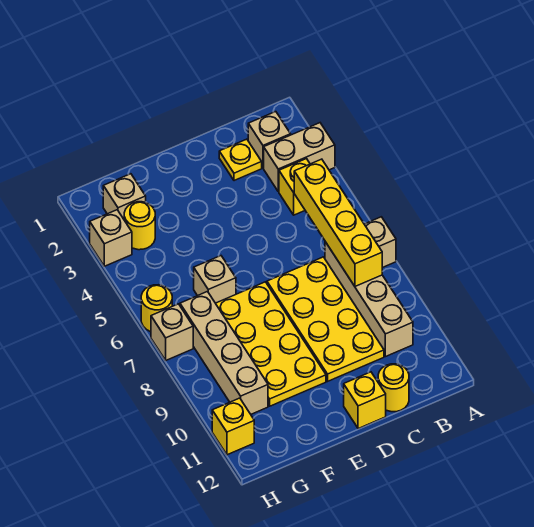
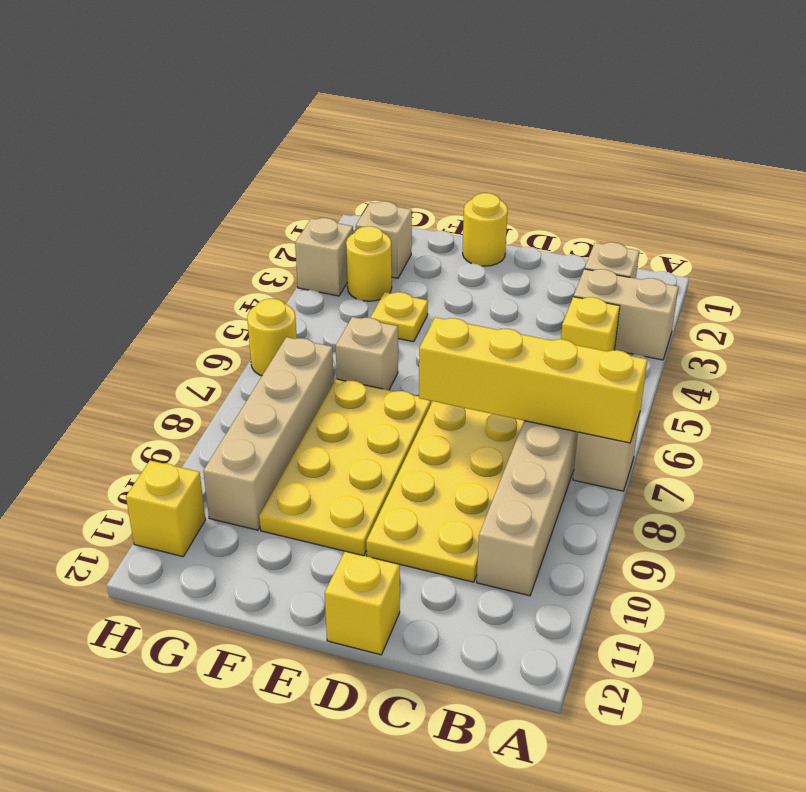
yellow brick B5:B8 level 2 -> yellow brick A7:D7 level 2
yellow plate C2 level 1 -> yellow plate F4 level 1
yellow round brick C12 level 1 -> yellow round brick E1 level 1
tan brick H7 level 1 -> none

